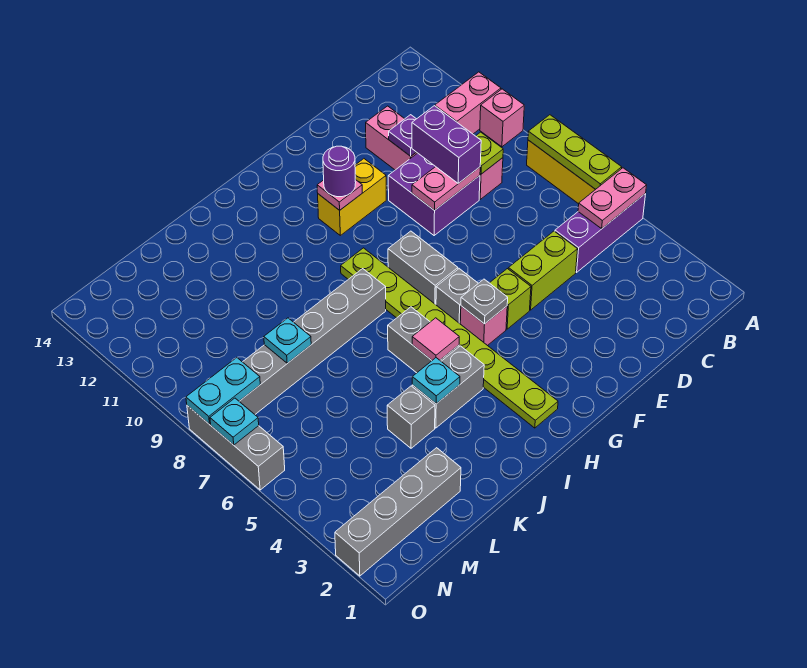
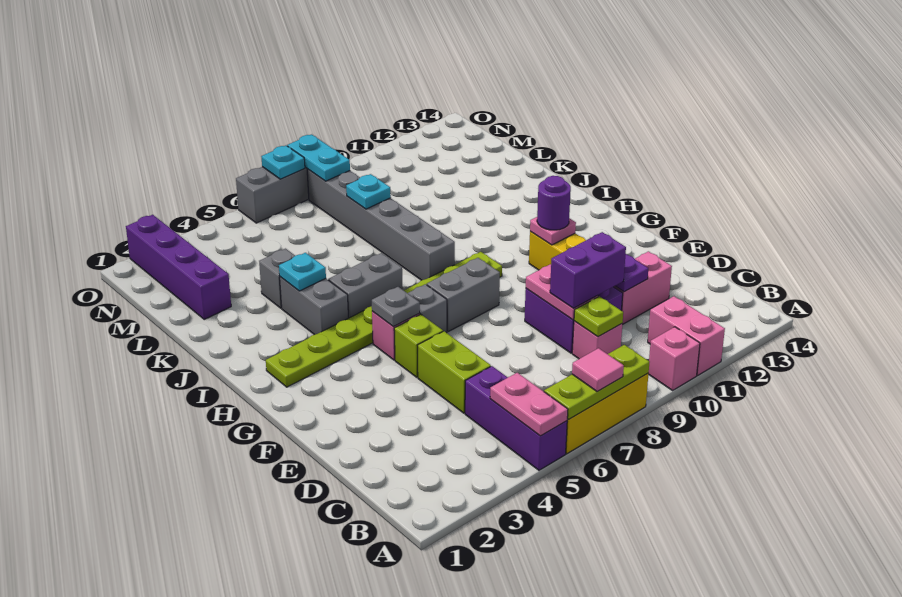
pink tile I5 level 2 -> pink tile A7 level 3
grey brick L2:O2 level 1 -> purple brick L2:O2 level 1

